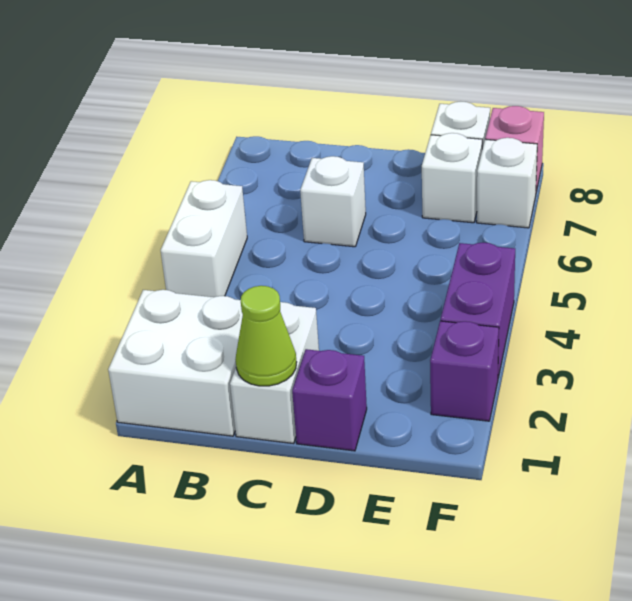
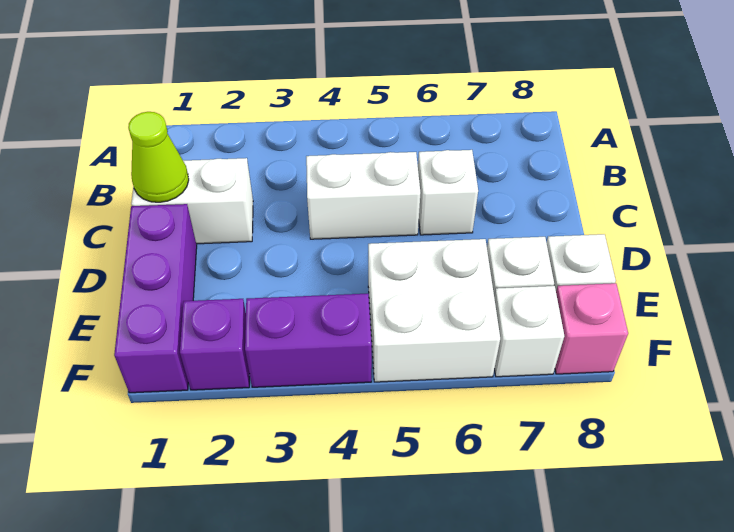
white brick A1:B2 level 1 -> white brick E5:F6 level 1
white brick A4:A5 level 1 -> white brick C4:C5 level 1
purple brick D1 level 1 -> purple brick D1:F1 level 1

